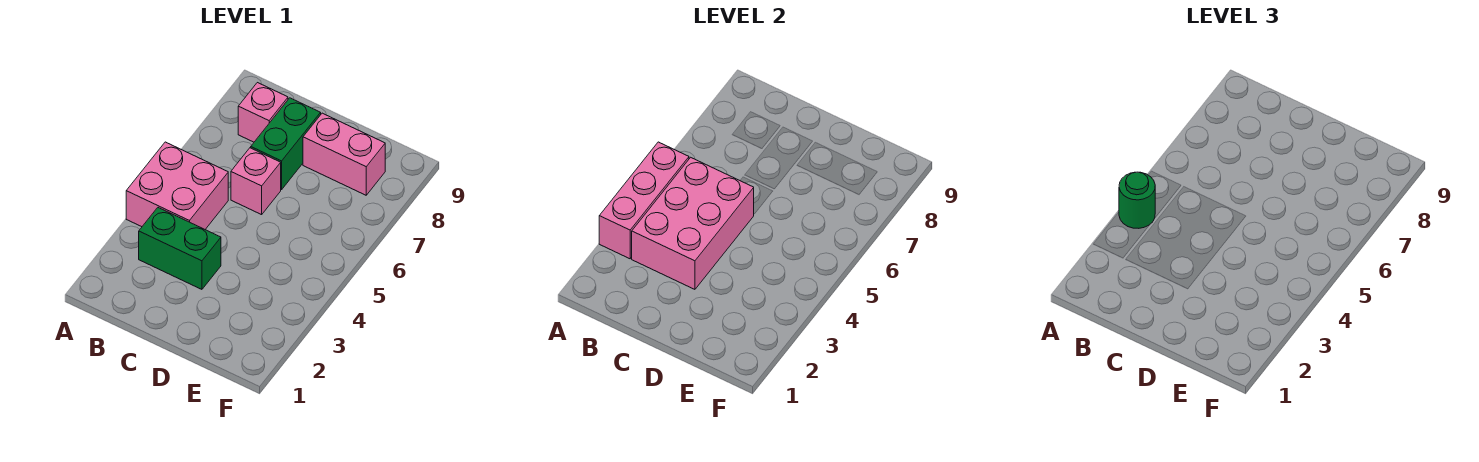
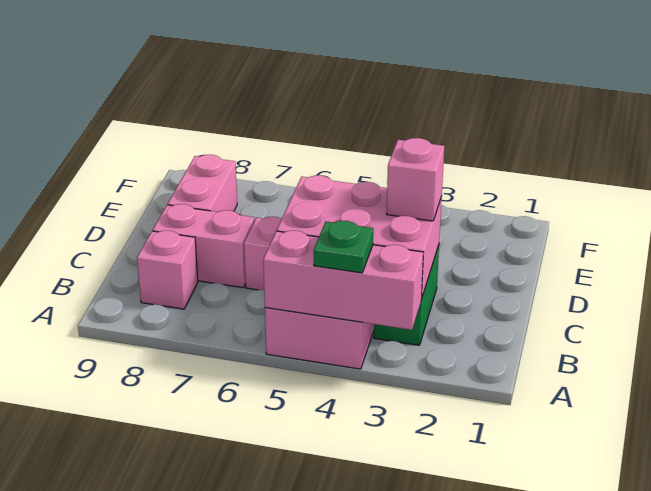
green round brick A4 level 3 -> green plate A4 level 3
none -> pink brick C3 level 3
green brick C7:C8 level 1 -> pink brick C7:C8 level 1

